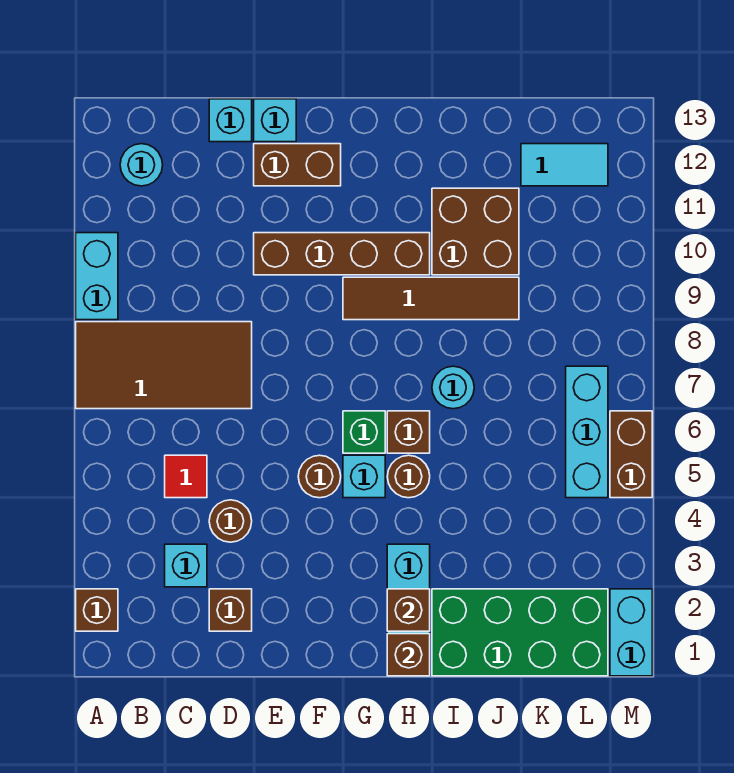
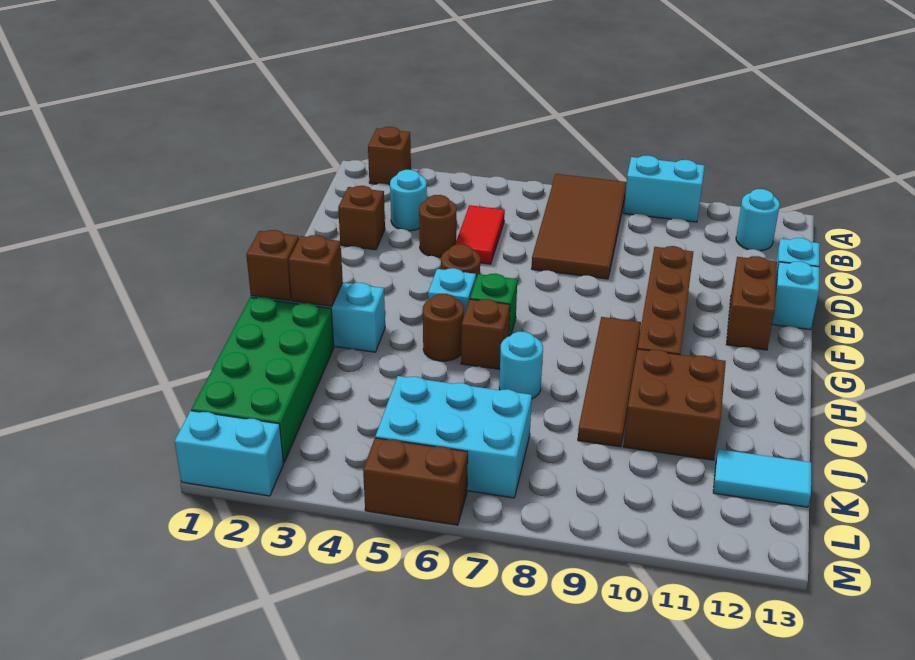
cyan brick C3 level 1 -> cyan round brick C3 level 1
red tile C5 level 1 -> red tile C5:D5 level 1
cyan tile K12:L12 level 1 -> cyan tile K12:K13 level 1
cyan brick L5:L7 level 1 -> cyan brick K5:L7 level 1

